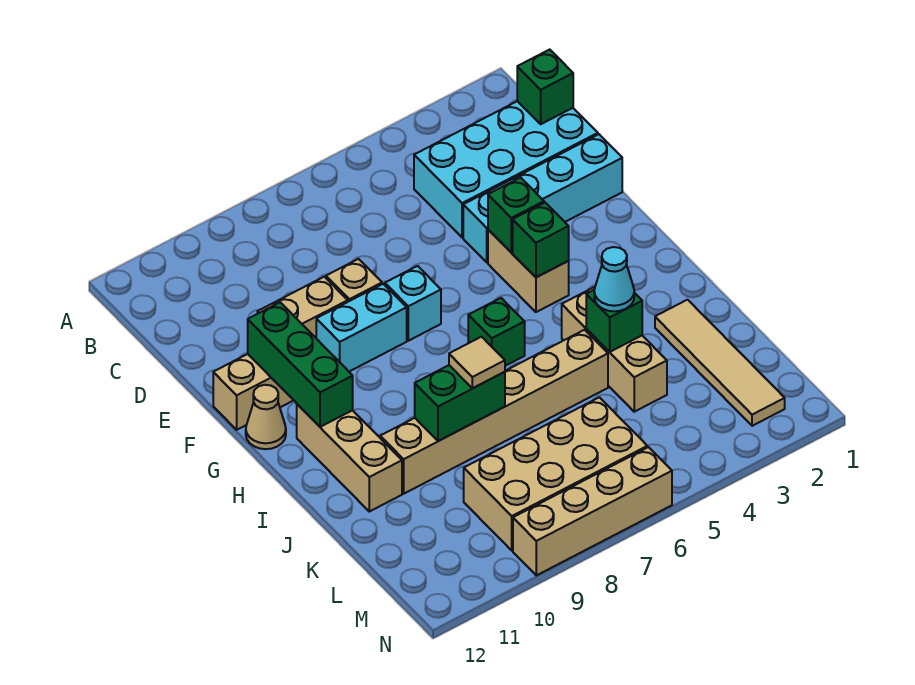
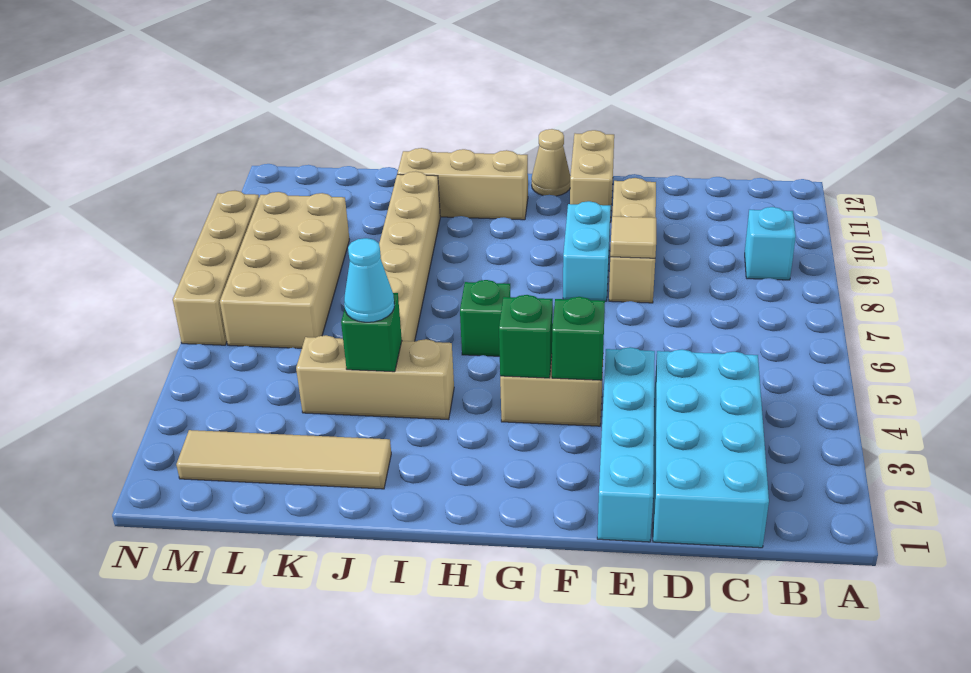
green brick C1 level 2 -> none
cyan brick F7 level 1 -> cyan brick B9 level 1
green brick F11:H11 level 2 -> none
green brick J8:J9 level 2 -> none
tan tile J8 level 3 -> tan tile E8 level 2

